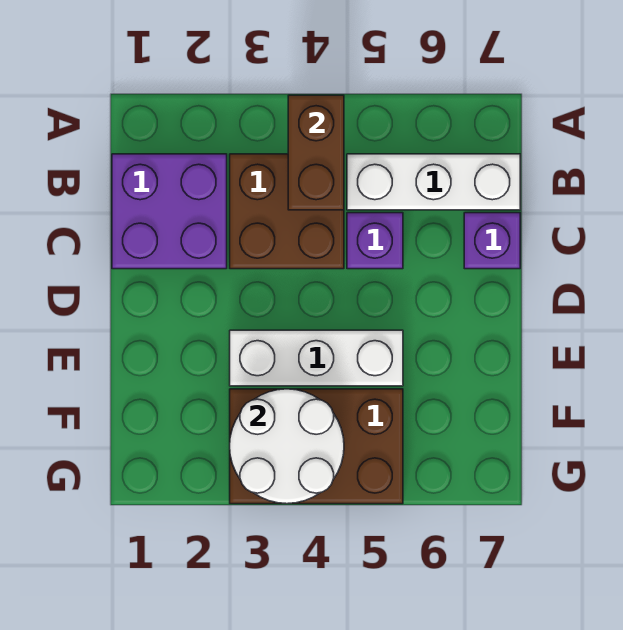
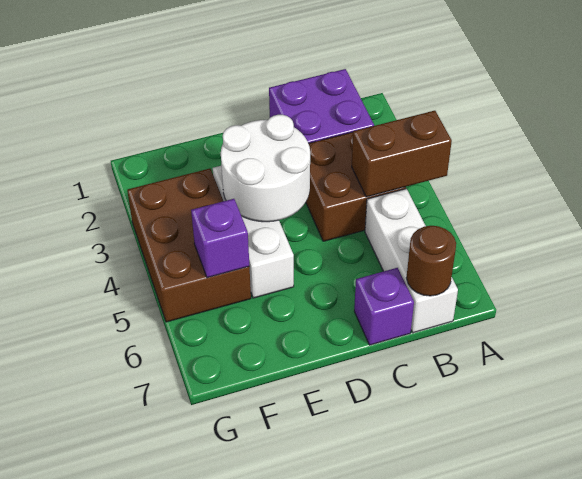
none -> brown round brick B7 level 2
purple brick C5 level 1 -> purple brick F5 level 2
white round brick F3:G4 level 2 -> white round brick D3:E4 level 2

